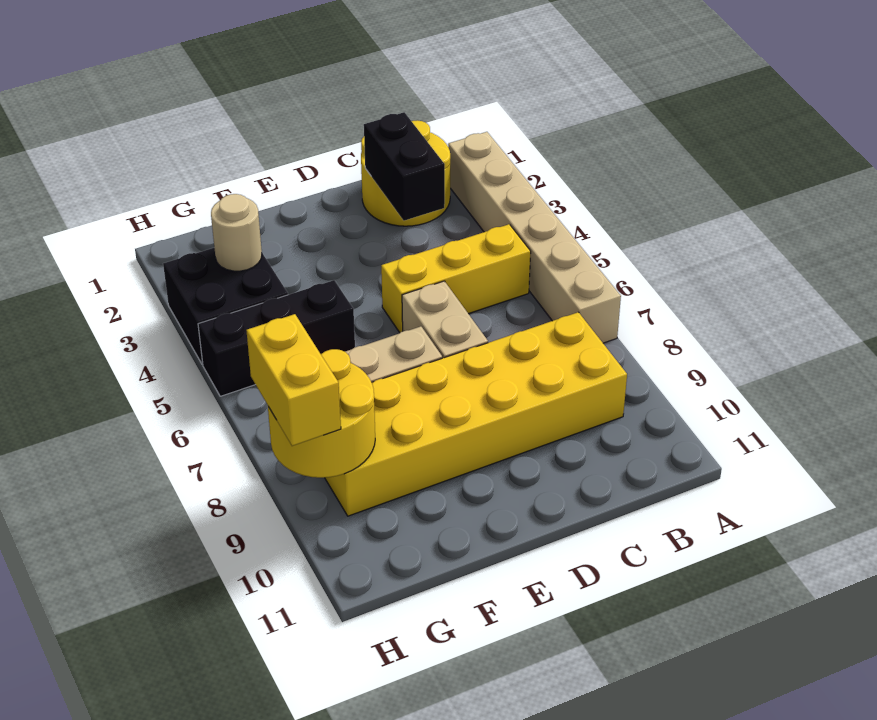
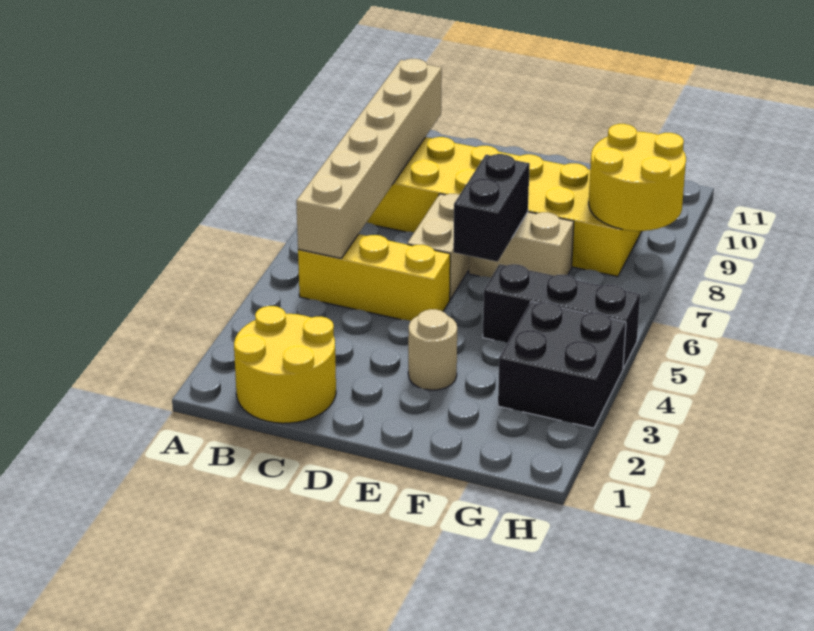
tan brick A2:A7 level 1 -> tan brick B5:B10 level 2
black brick C2:C3 level 2 -> black brick E6:E7 level 2
tan round brick G3 level 2 -> tan round brick E3 level 1
yellow brick H8:H9 level 3 -> none

